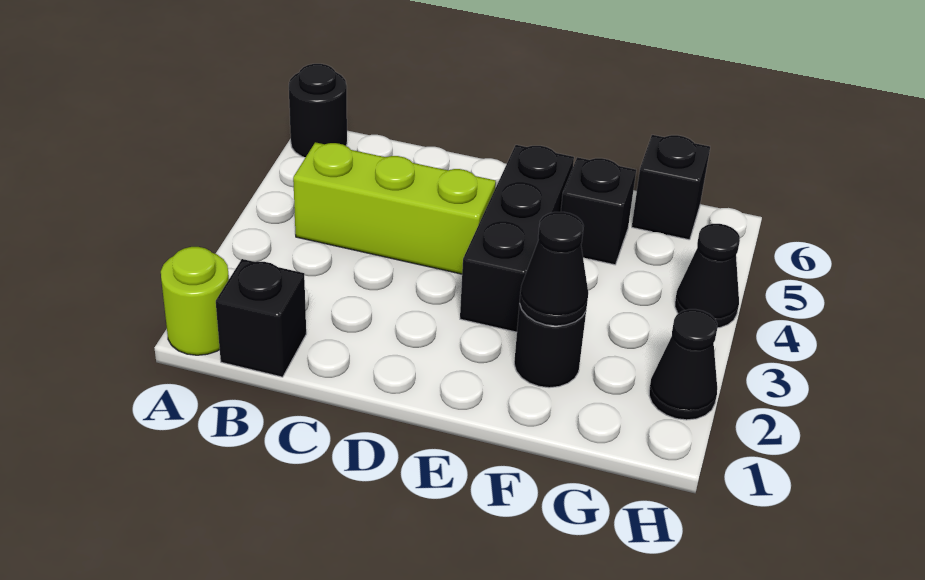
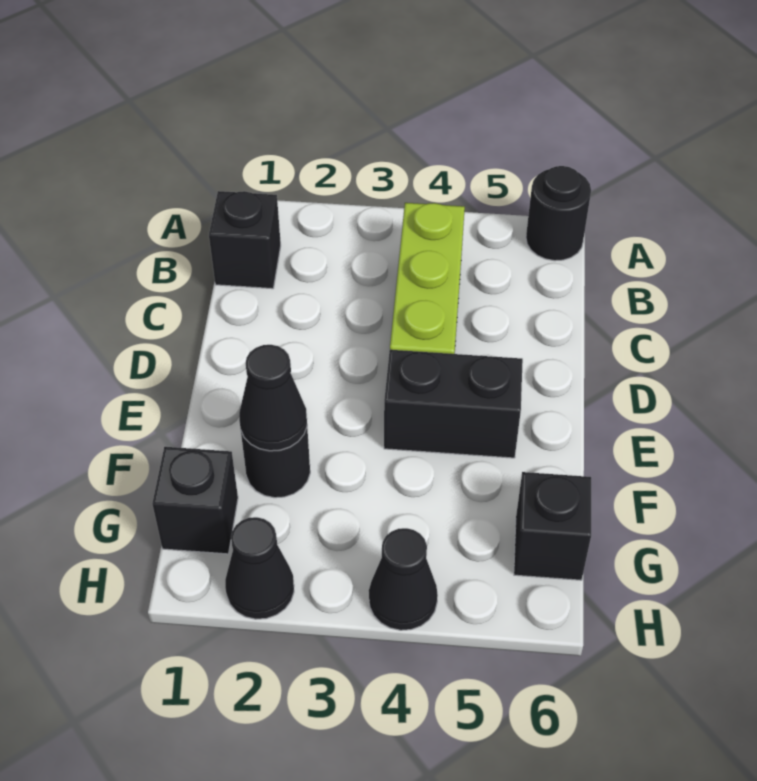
lime round brick A1 level 1 -> none
black brick E3:E5 level 1 -> black brick E4:E5 level 1
black brick F5 level 1 -> black brick G1 level 1

